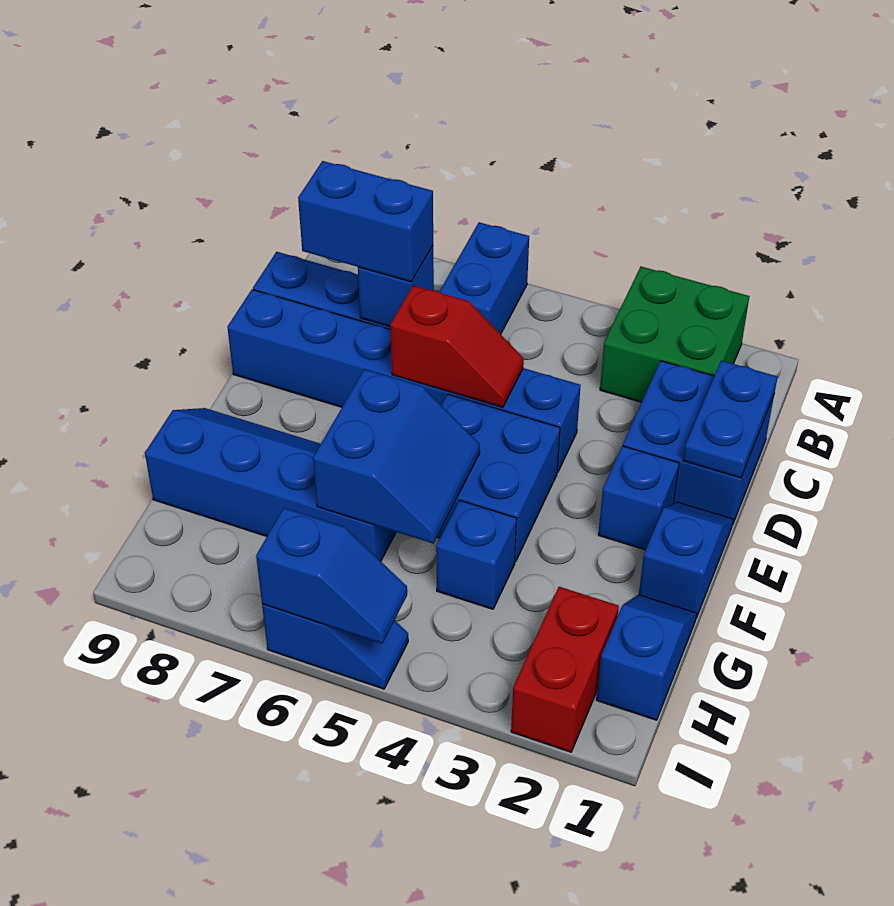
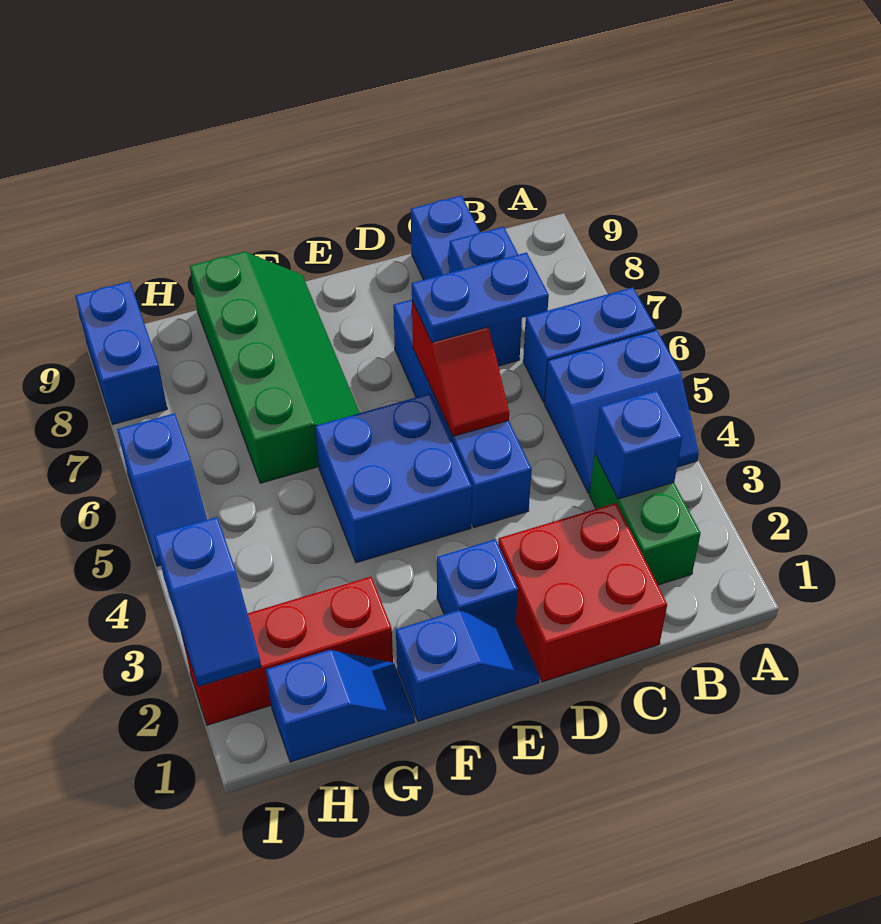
green brick A2:B3 level 1 -> green brick B2:B3 level 1
blue brick C1:D2 level 1 -> red brick C1:D2 level 1
blue plate C1:D1 level 2 -> blue plate C6:D6 level 3
blue brick C7:C8 level 3 -> blue brick I8:I9 level 1
blue brick D4:D9 level 1 -> blue brick D4:D7 level 1
blue slope F5:G6 level 2 top 6 -> blue slope A4:B5 level 1 top 5
blue slope F6:G9 level 1 top G -> green slope F6:G9 level 1 top G
blue brick G4 level 1 -> blue brick B3 level 2
red brick H2:I2 level 1 -> red brick G2:I2 level 1
blue slope I5:I6 level 2 top 6 -> blue slope I2:I3 level 2 top 3

